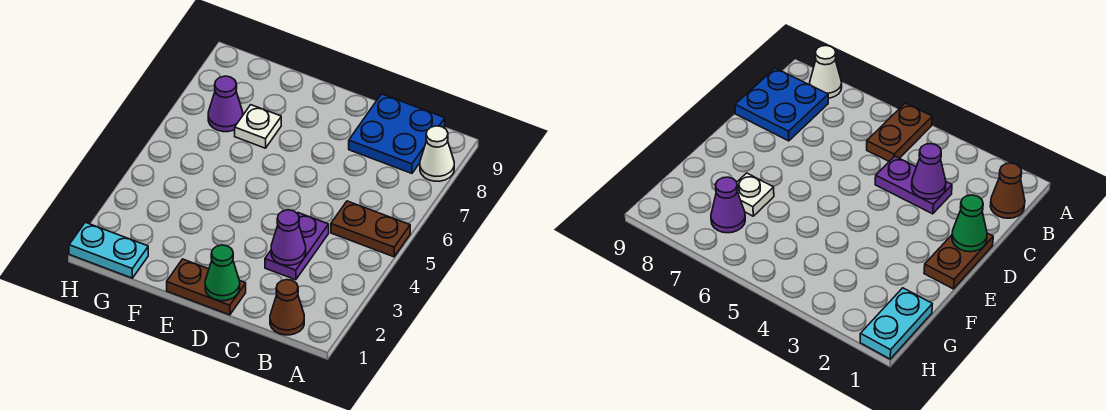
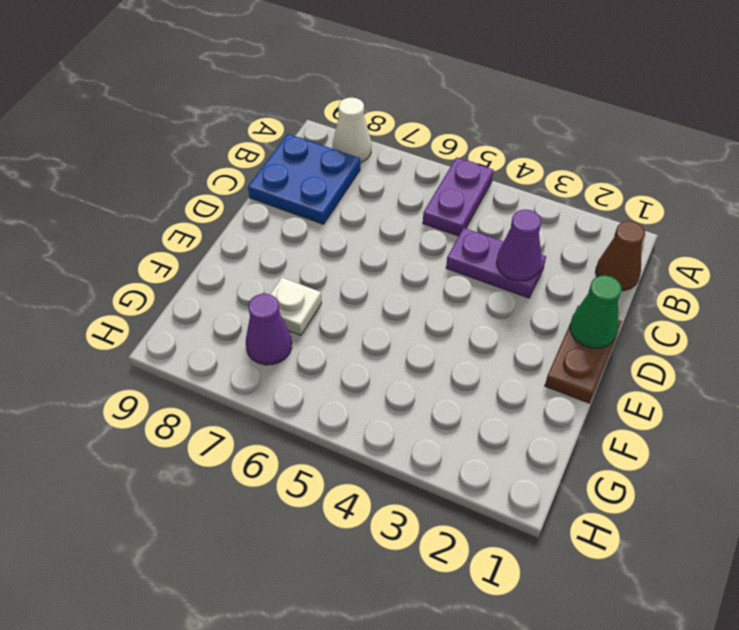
brown plate A5:B5 level 1 -> purple plate A5:B5 level 1
cyan plate G1:H1 level 1 -> none

